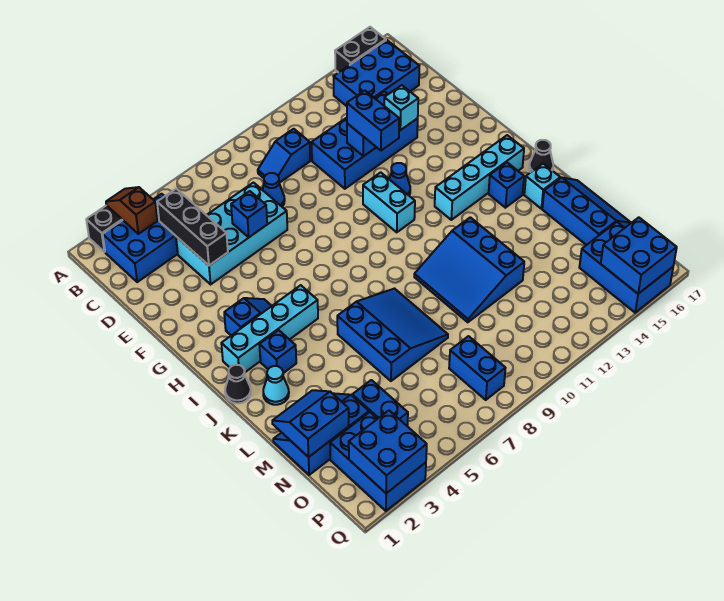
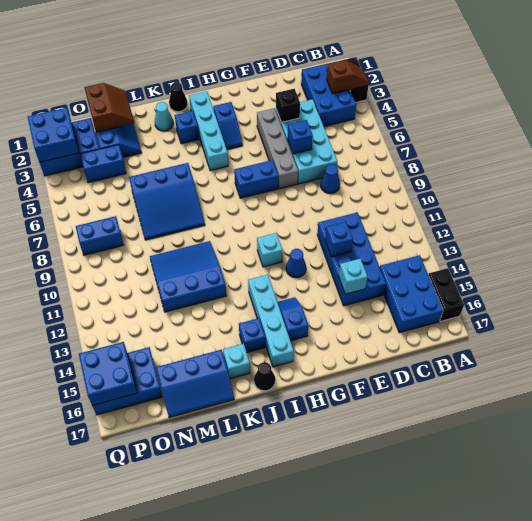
black brick C4:E4 level 2 -> black brick E4 level 2
blue slope C9:C10 level 1 top 10 -> blue slope H14:H15 level 1 top 15
blue brick E12:F12 level 3 -> blue brick G7:H7 level 1
none -> grey brick F4:F7 level 1
cyan brick G11:H11 level 1 -> cyan brick H11 level 1
blue slope M1:N2 level 2 top N -> brown slope M1:N2 level 2 top N

